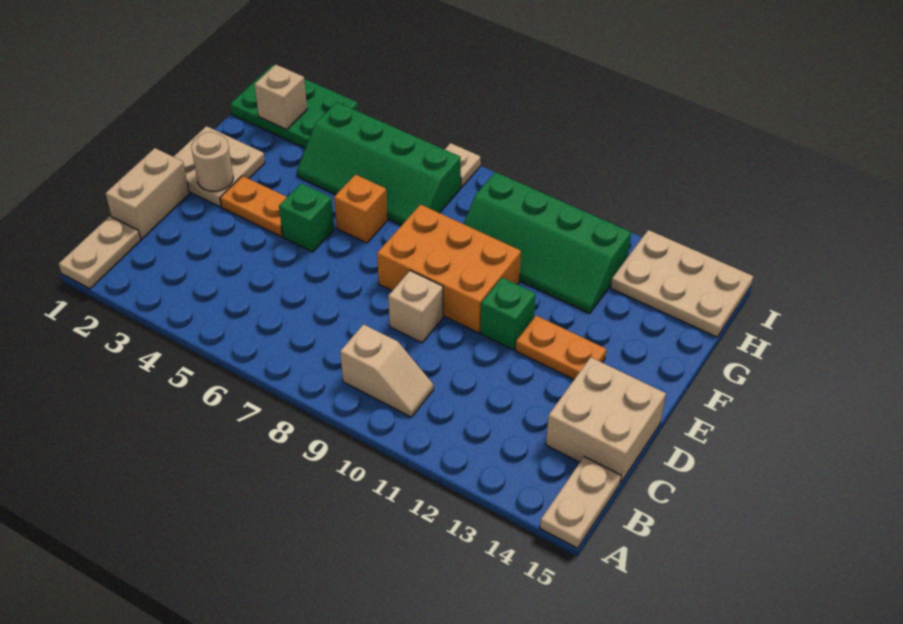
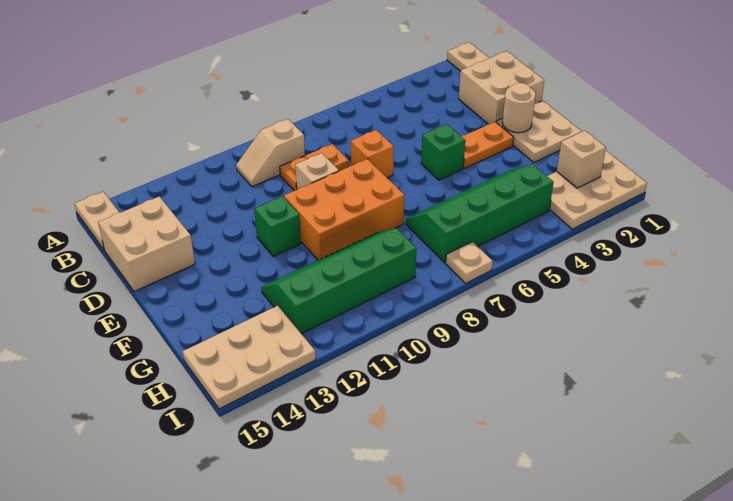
tan brick C1:D1 level 1 -> tan brick C1:D2 level 1
orange plate E12:E13 level 1 -> orange plate C8:C9 level 1
orange brick F6 level 1 -> orange brick D7 level 1
green plate H1:I3 level 1 -> tan plate H1:I3 level 1

